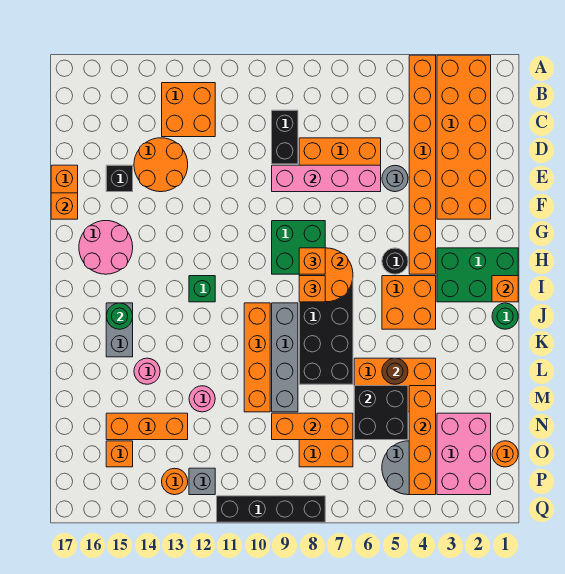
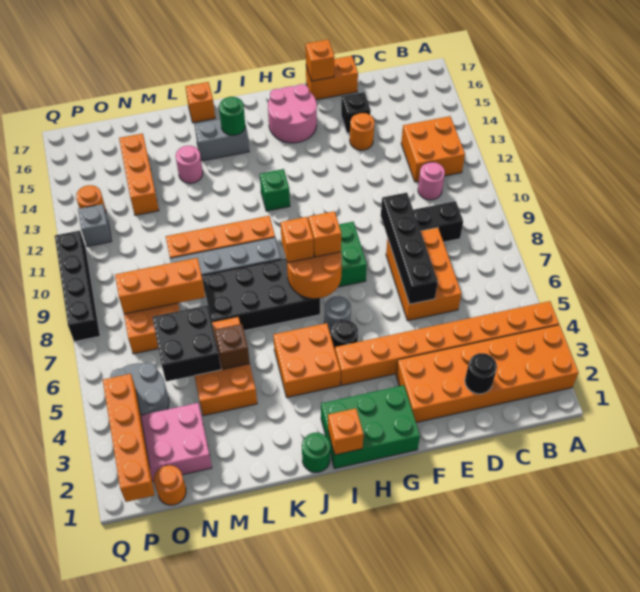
none -> black round brick D2 level 2
orange round brick D13:E14 level 1 -> orange round brick E14 level 1
grey round brick E5 level 1 -> grey round brick H6 level 1
pink brick E6:E9 level 2 -> black brick E6:E9 level 2
green brick H1:I3 level 1 -> green brick G1:I2 level 1
brown round brick L5 level 2 -> brown brick L5 level 2
orange brick M4:P4 level 2 -> orange brick P1:P4 level 2
pink round brick M12 level 1 -> pink round brick C11 level 1
orange brick N7:N9 level 2 -> orange brick M8:O8 level 2
orange brick O15 level 1 -> orange brick K17 level 1

